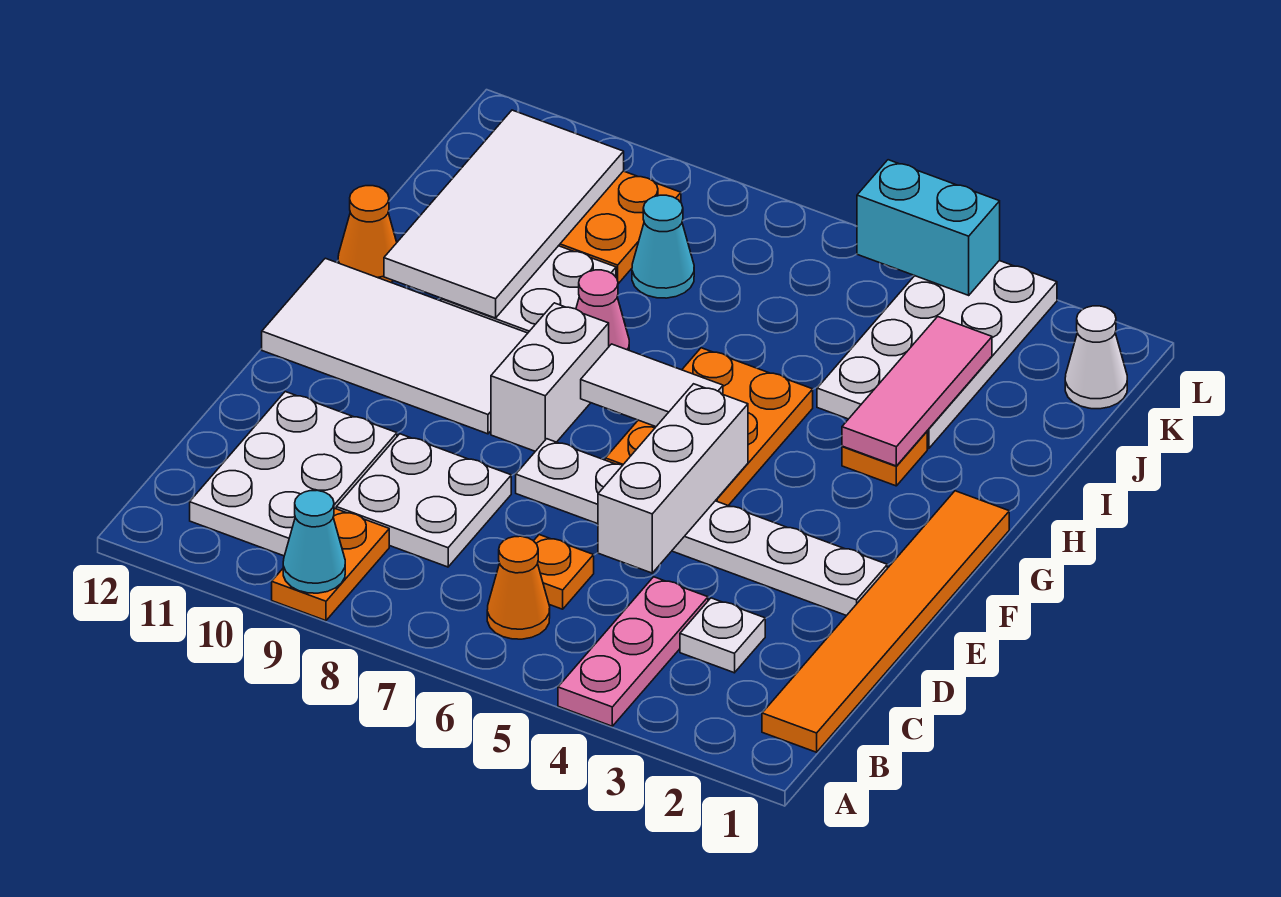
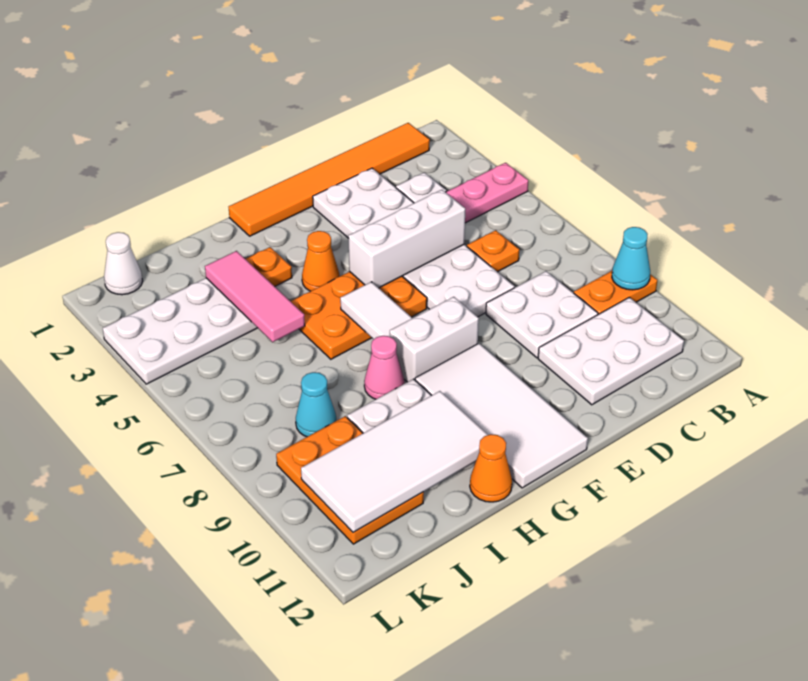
orange cone B6 level 1 -> orange cone G4 level 1
white plate E2:E7 level 1 -> white plate D2:E7 level 1
pink tile H3:J3 level 2 -> pink tile I3:I5 level 2
cyan brick L4:L5 level 2 -> none

